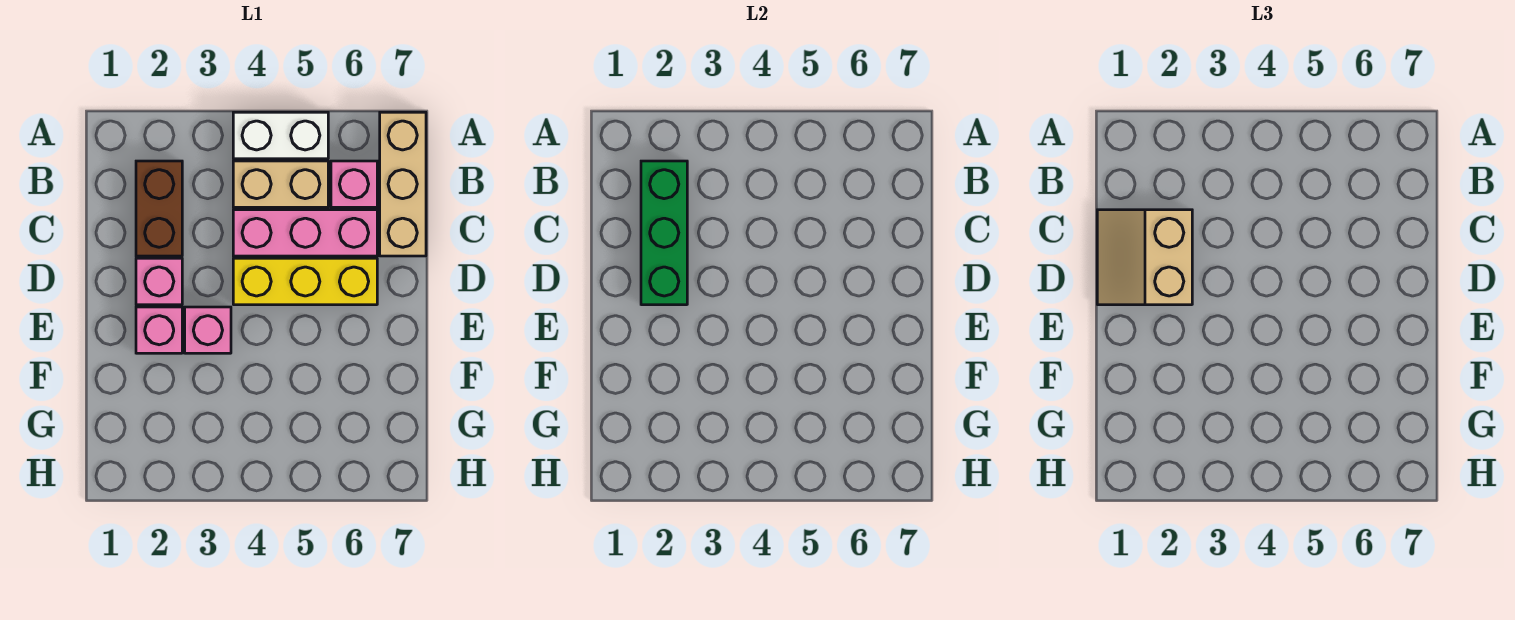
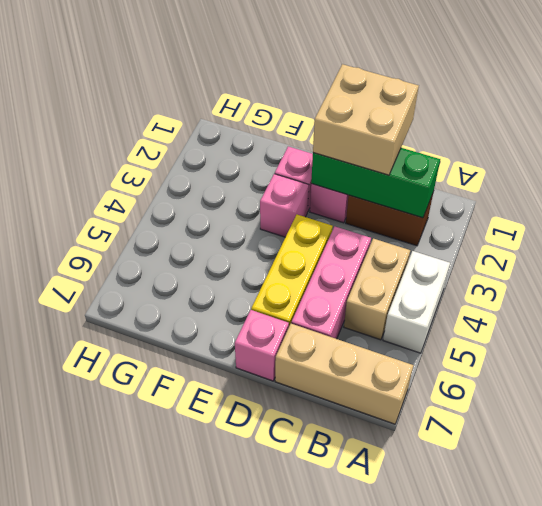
pink brick B6 level 1 -> pink brick D7 level 1
tan slope C1:D2 level 3 top 2 -> tan brick C1:D2 level 3

